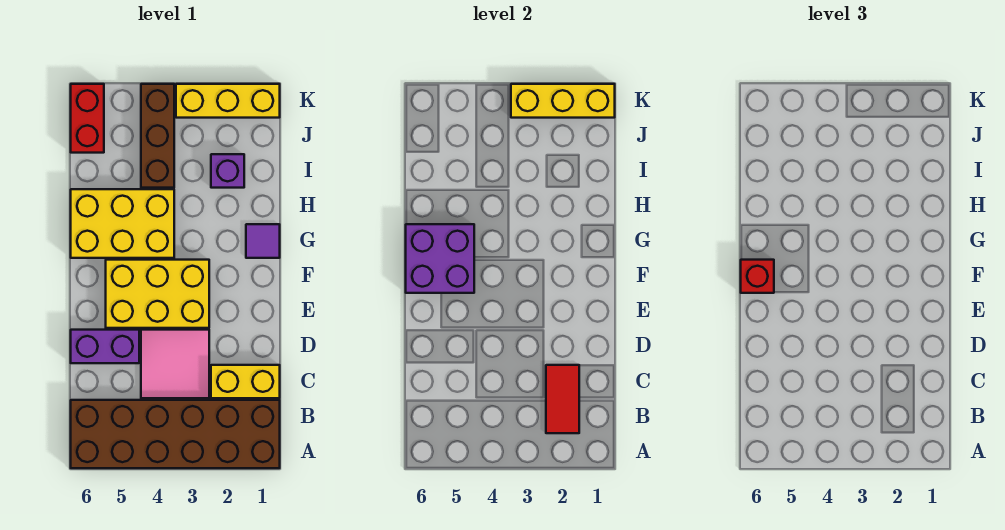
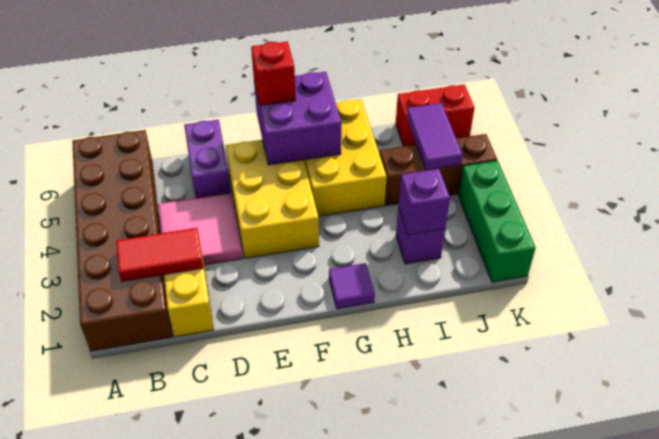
none -> purple brick I2 level 2
none -> purple tile J4:J5 level 2
yellow brick K1:K3 level 1 -> green brick K1:K3 level 1
yellow brick K1:K3 level 2 -> none

